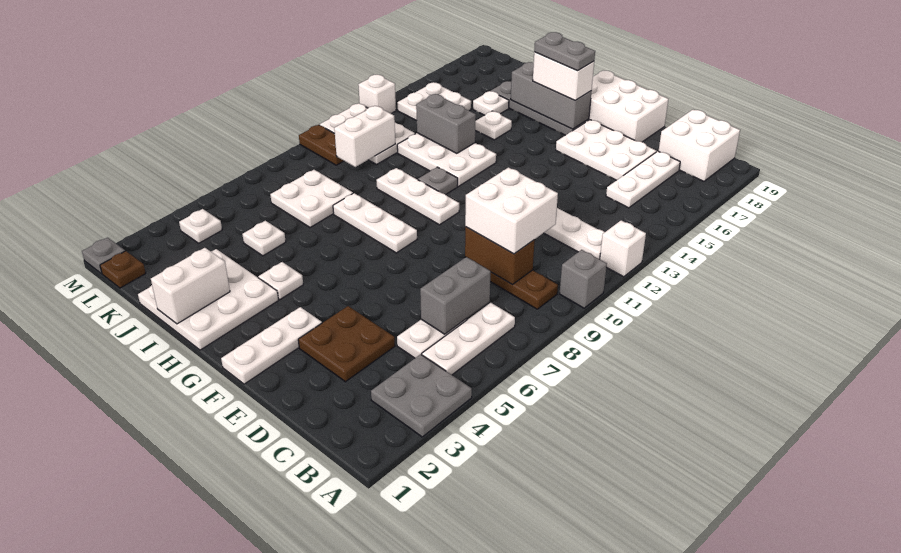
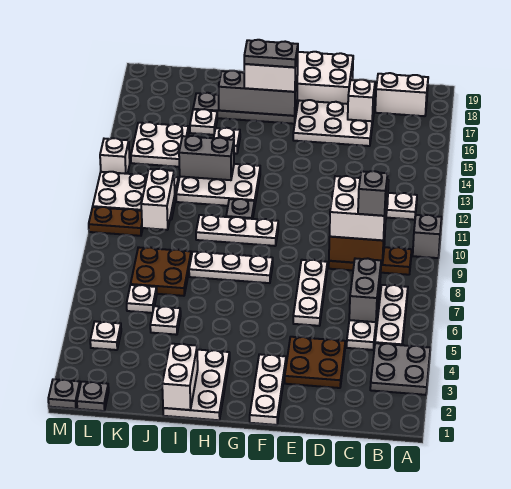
white brick A12 level 1 -> white brick D17 level 2
white brick B18:C19 level 1 -> white brick B18:C18 level 1
none -> grey brick C9 level 4
white plate C15:C17 level 1 -> white plate E6:E8 level 1
white plate H1:J3 level 1 -> white plate H1:I3 level 1
white plate H4 level 1 -> white plate K6 level 1
white plate J7:K8 level 1 -> brown plate J7:K8 level 1
brown plate L1 level 1 -> grey plate L1 level 1

